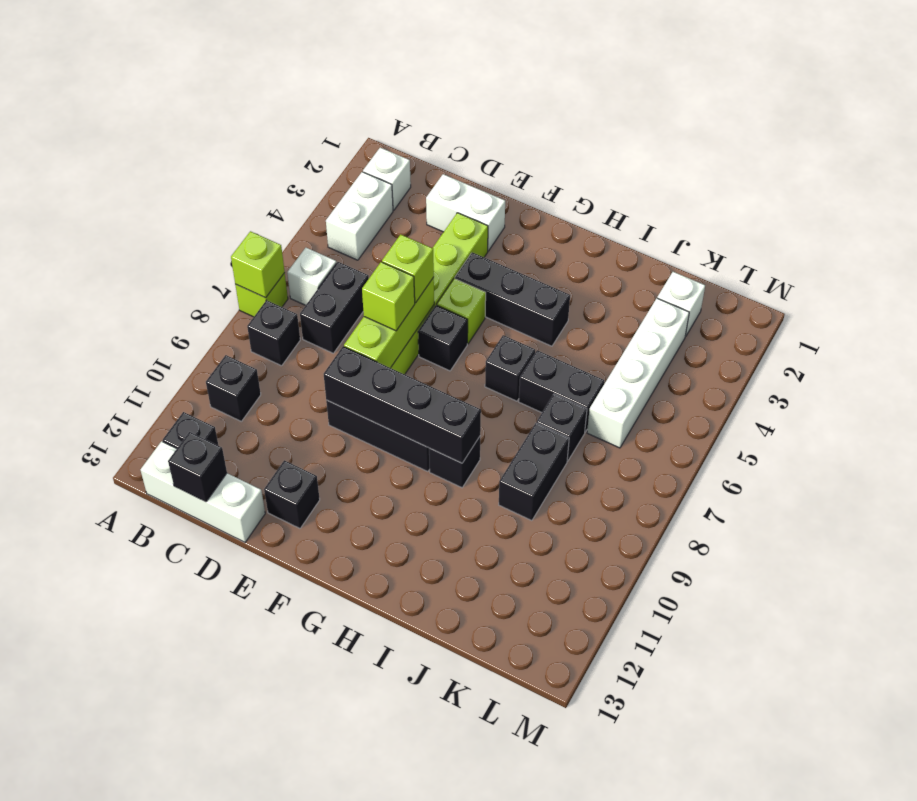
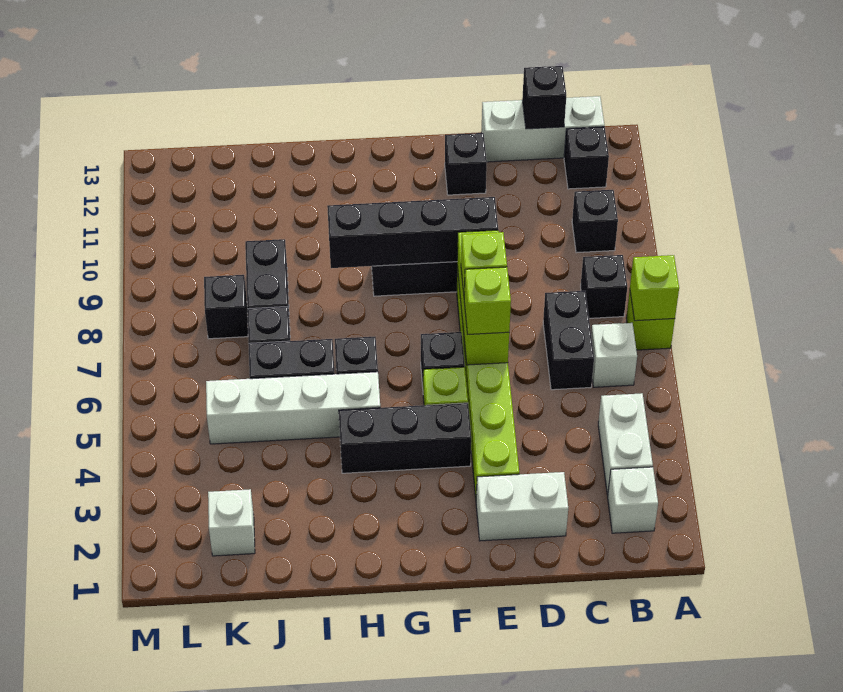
black brick H9 level 1 -> black brick K8 level 1
white brick K3:K6 level 1 -> white brick H5:K5 level 1

